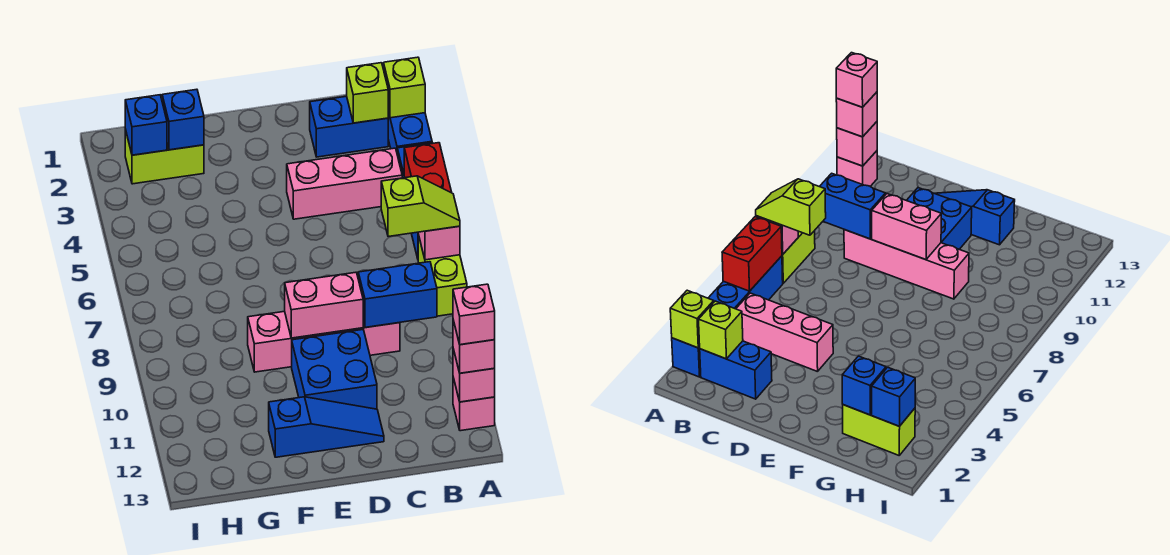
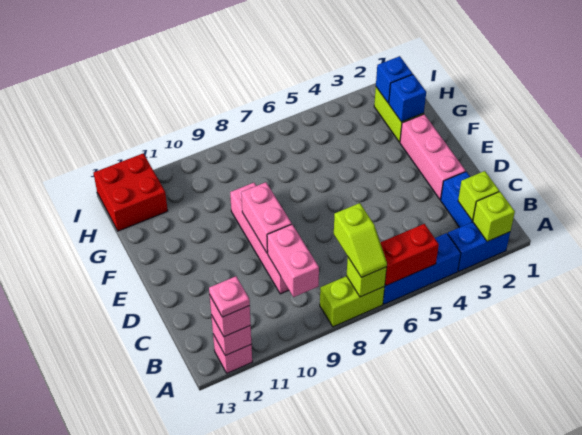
pink brick A7 level 2 -> lime brick A7 level 2
pink brick A12 level 4 -> pink plate A12 level 4
pink brick B4:D4 level 1 -> pink brick D2:F2 level 1
blue brick B9:C9 level 2 -> pink brick B9:C9 level 2
blue brick D10:E11 level 1 -> none
blue slope D12:F12 level 1 top F -> none
none -> red brick H12:I13 level 1

